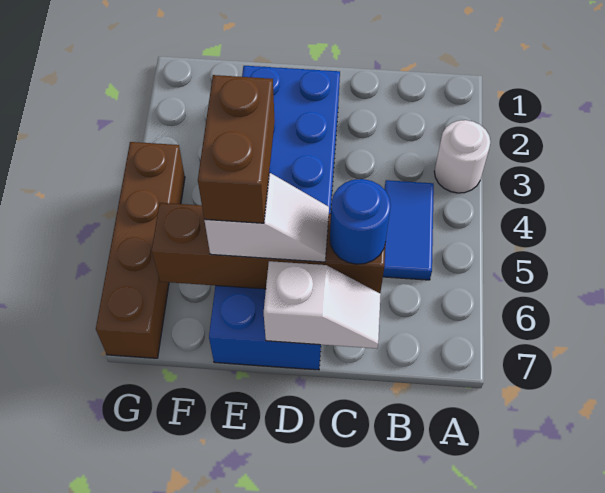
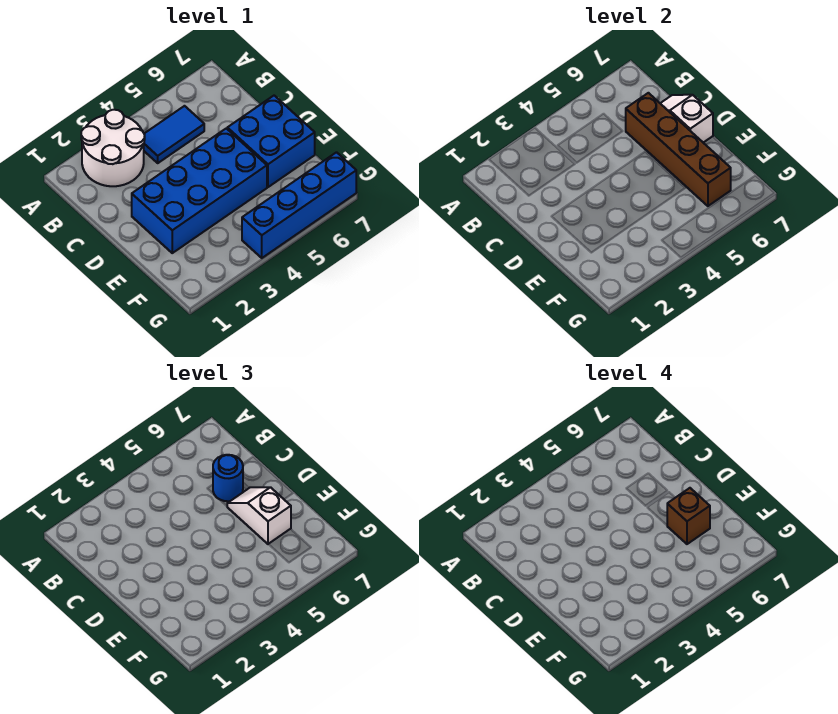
white round brick A3 level 1 -> white round brick A2:B3 level 1
brown brick E5:E6 level 4 -> brown brick E6 level 4
brown brick G4:G7 level 1 -> blue brick G4:G7 level 1

